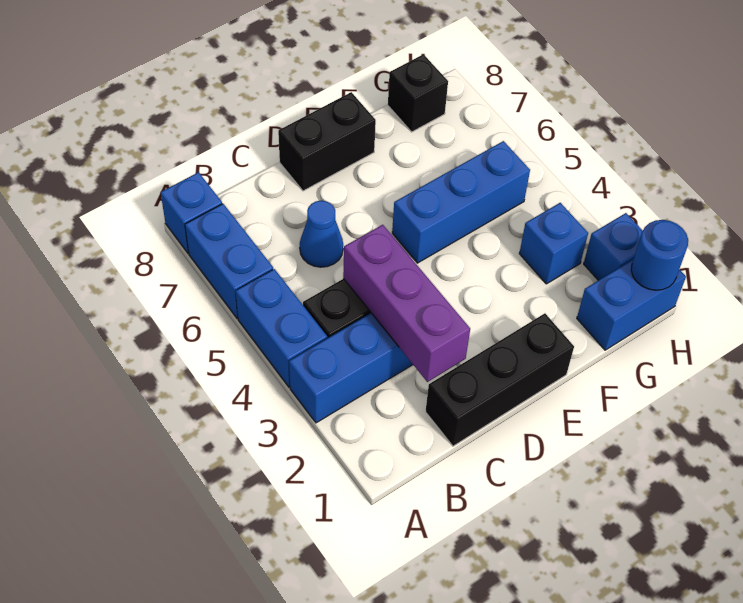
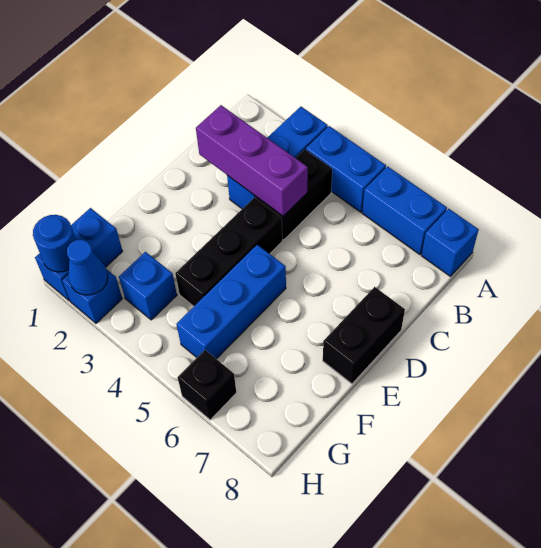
black brick C1:E1 level 1 -> black brick D4:F4 level 1
blue cone C6 level 1 -> blue cone H2 level 2
black brick G8 level 1 -> black brick H6 level 1

